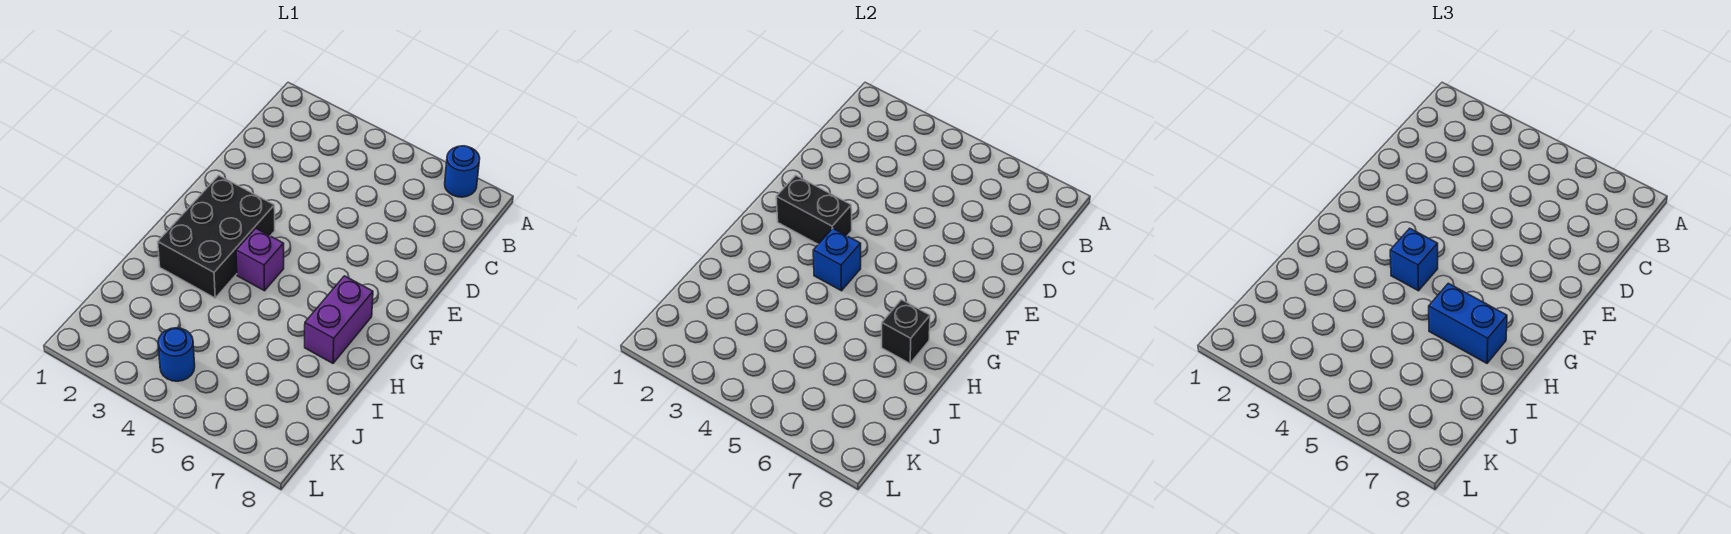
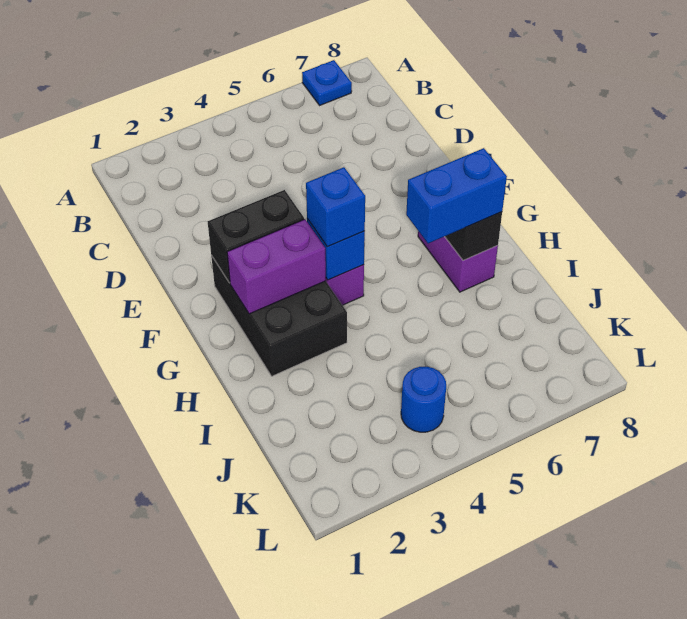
blue round brick A7 level 1 -> blue plate A7 level 1
none -> purple brick G2:G3 level 2

